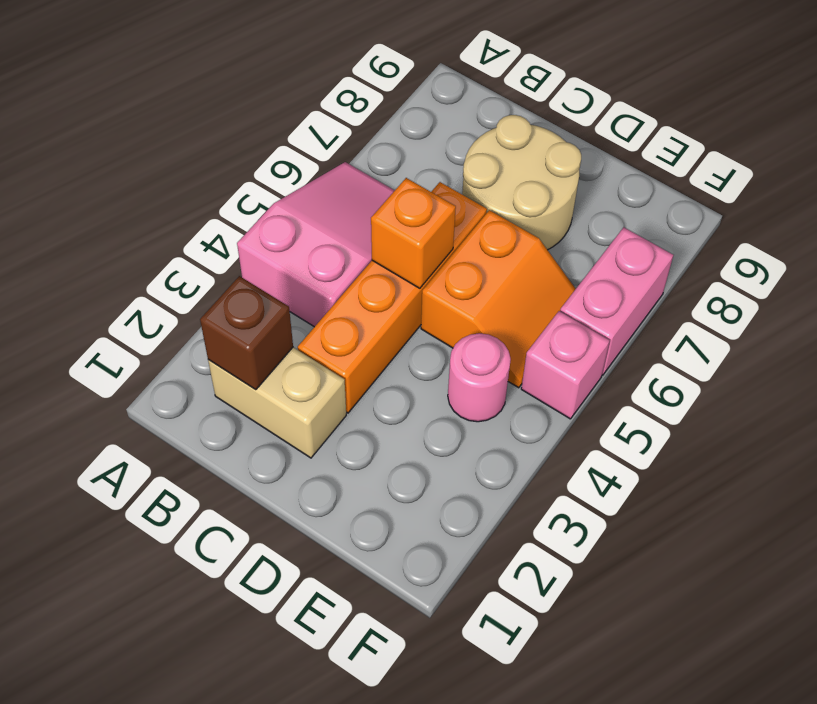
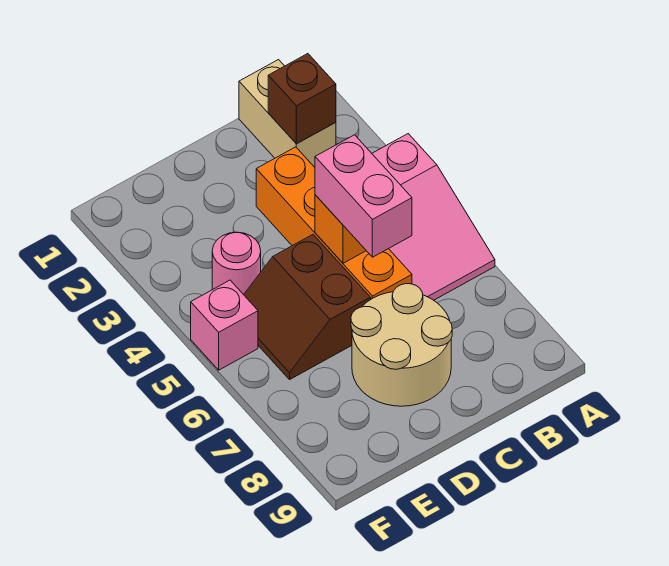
tan brick B2:C2 level 1 -> tan brick B1:B2 level 1
orange slope D5:E6 level 1 top D -> brown slope D5:E6 level 1 top D
pink brick F6:F7 level 1 -> pink brick C5:C6 level 3

